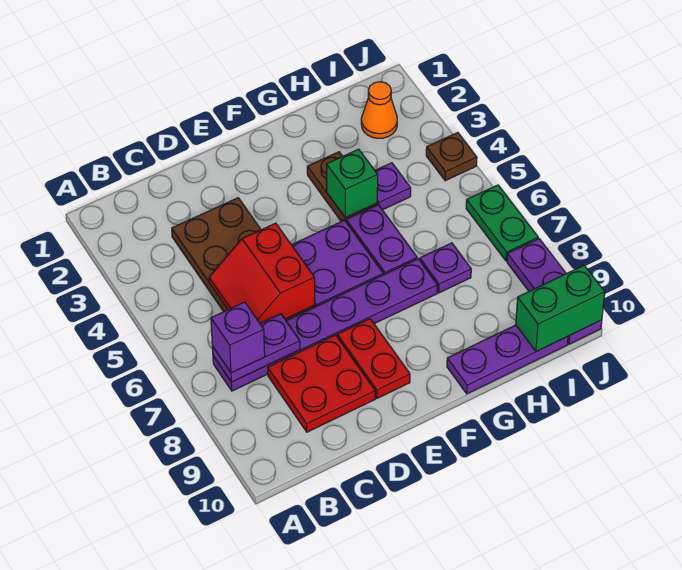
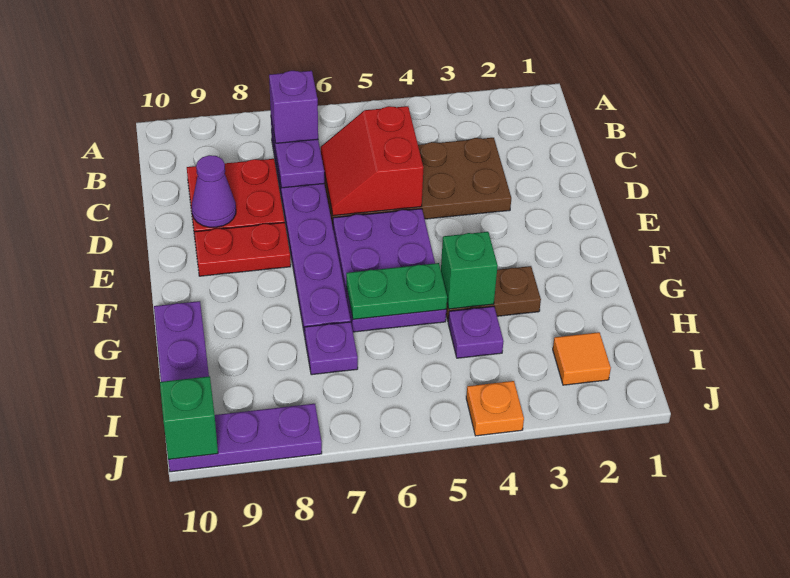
red slope C5:D6 level 2 top D -> red slope C5:D6 level 2 top 5
none -> purple cone D9 level 2
orange cone I2 level 1 -> orange tile I2 level 1
green brick I10:J10 level 2 -> green brick J10 level 2
brown plate J4 level 1 -> orange plate J4 level 1
green plate J6:J7 level 1 -> green plate G5:G6 level 2

